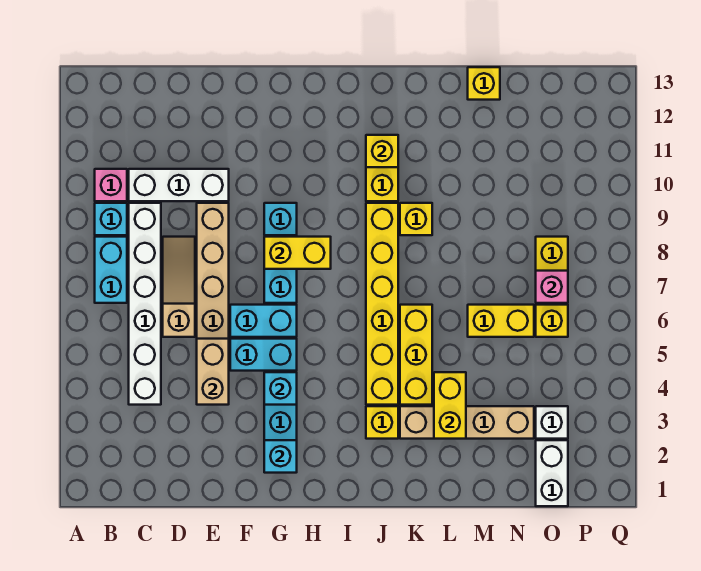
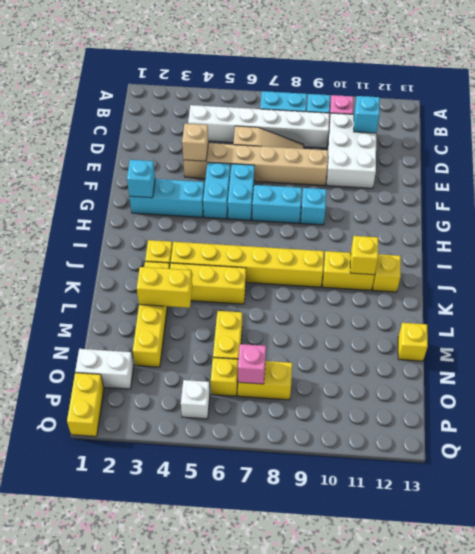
white brick C10:E10 level 1 -> white brick C10:E11 level 1
tan brick E4:E5 level 2 -> tan brick E4 level 2
cyan brick G4 level 2 -> cyan brick C11 level 2
yellow brick G8:H8 level 2 -> yellow brick P1:Q1 level 1
tan brick K3:N3 level 1 -> yellow brick K3:N3 level 1
yellow brick K9 level 1 -> yellow brick J12 level 1
white brick O3 level 1 -> white brick P5 level 1

